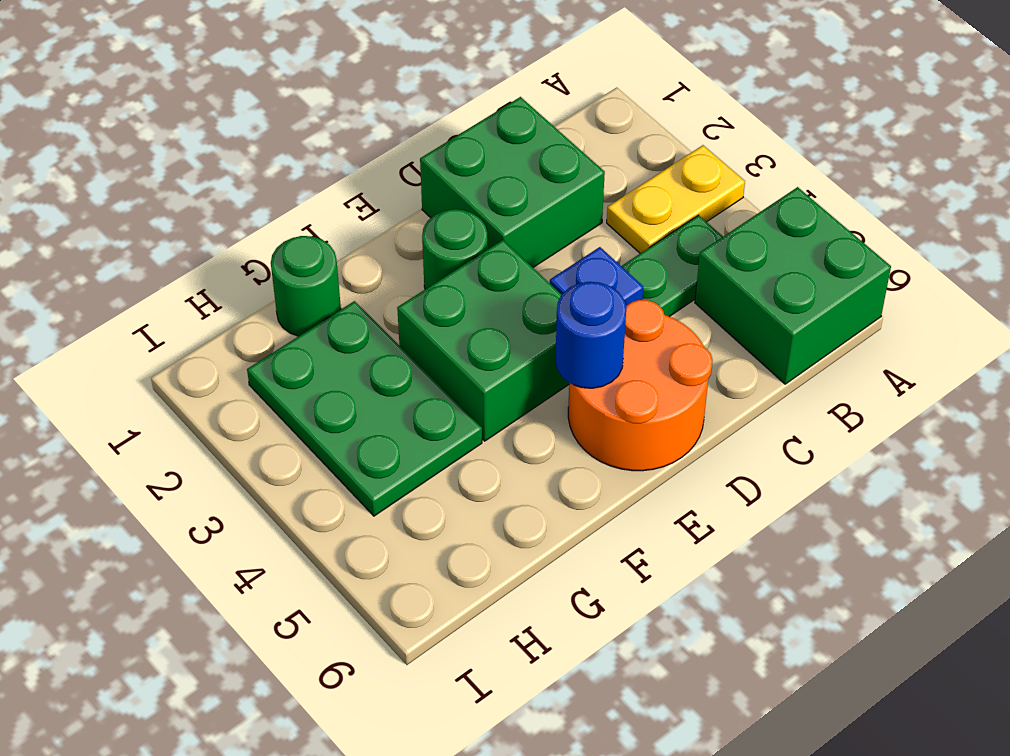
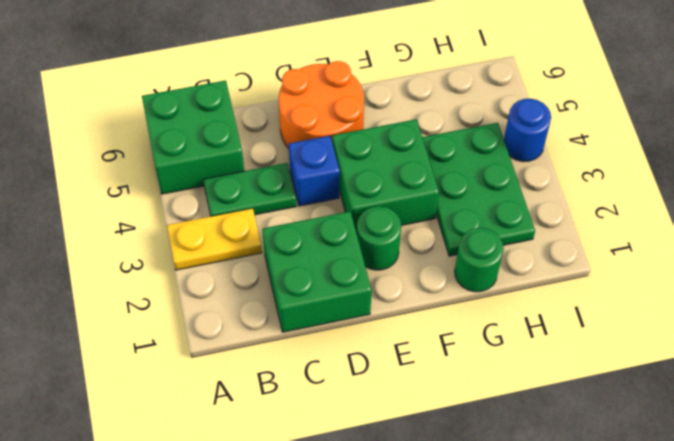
blue round brick E5 level 2 -> blue round brick I4 level 1

